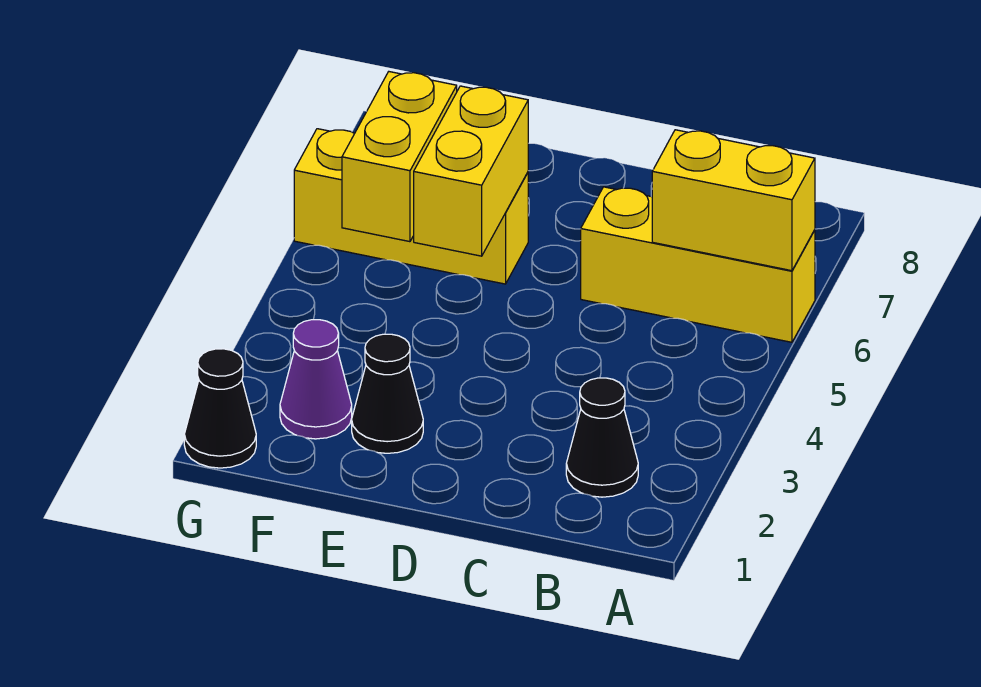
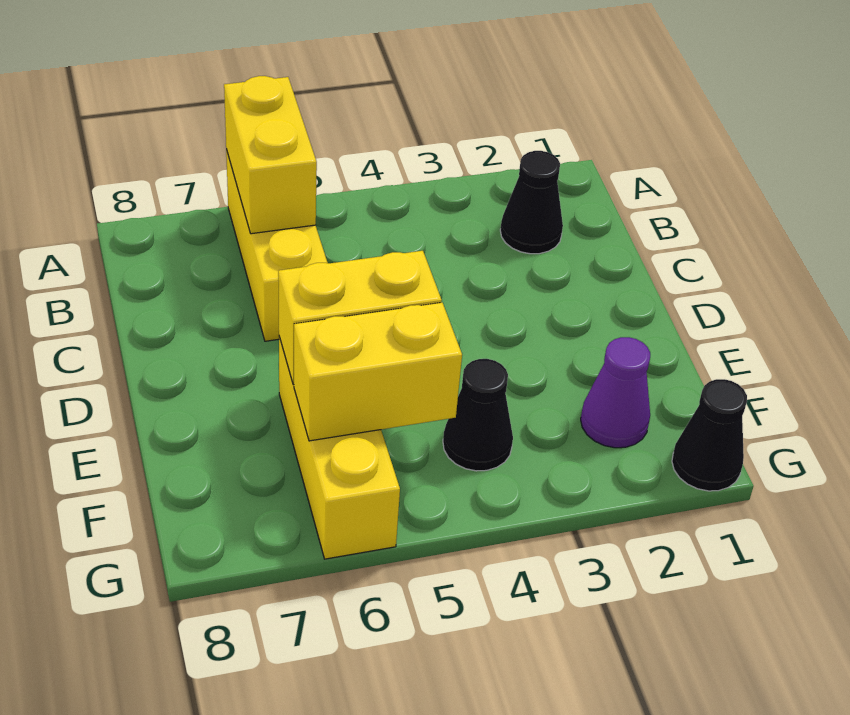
black cone E2 level 1 -> black cone F4 level 1

